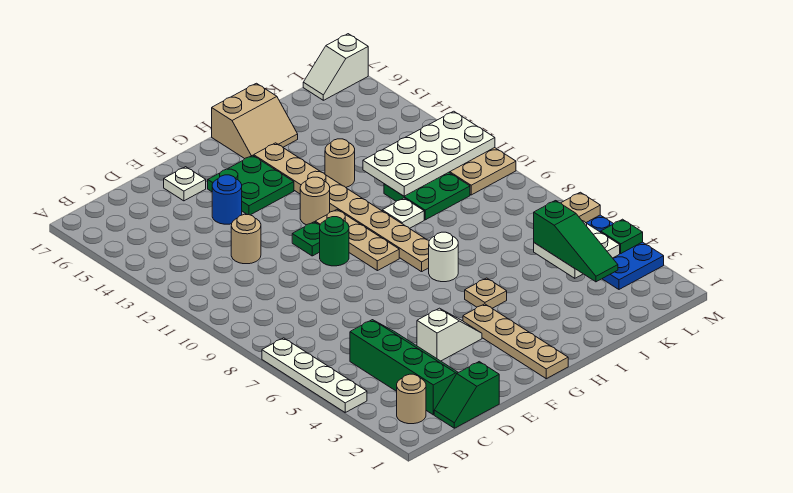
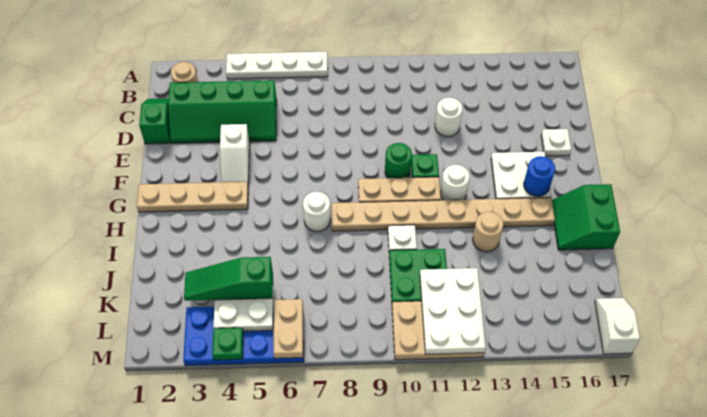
tan round brick D12 level 1 -> white round brick D12 level 1
blue round brick E14 level 1 -> blue round brick G15 level 2
green plate F14:G15 level 1 -> white plate F14:G15 level 1
tan round brick G12 level 1 -> white round brick G12 level 1
tan plate H5 level 1 -> none
tan slope H16:I17 level 1 top 17 -> green slope H16:I17 level 1 top 17
white plate J11:M12 level 2 -> white plate K11:M12 level 2

